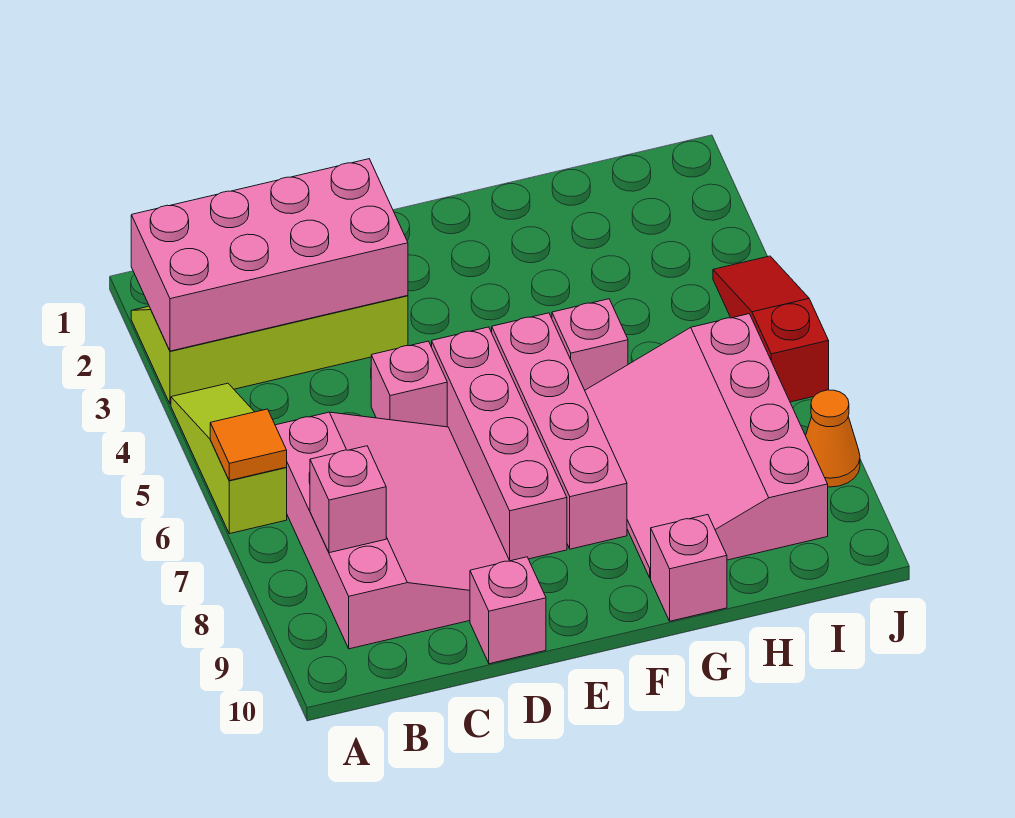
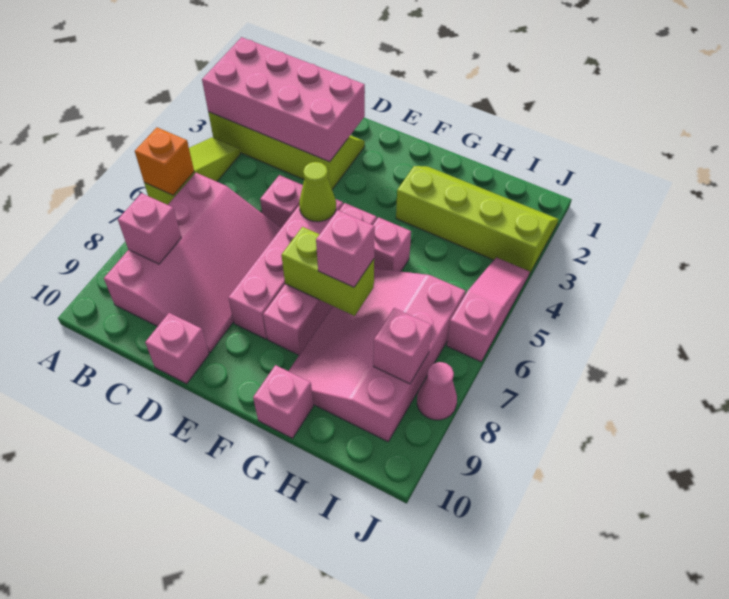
orange tile A6 level 2 -> orange brick A6 level 2
none -> lime cone E5 level 2
none -> lime brick F7:G7 level 2
none -> lime slope G2:J3 level 1 top 3
none -> pink brick G7 level 3
none -> pink brick I8 level 2
red slope J4:J6 level 1 top 6 -> pink slope J4:J6 level 1 top 6
orange cone J8 level 1 -> pink cone J8 level 1

